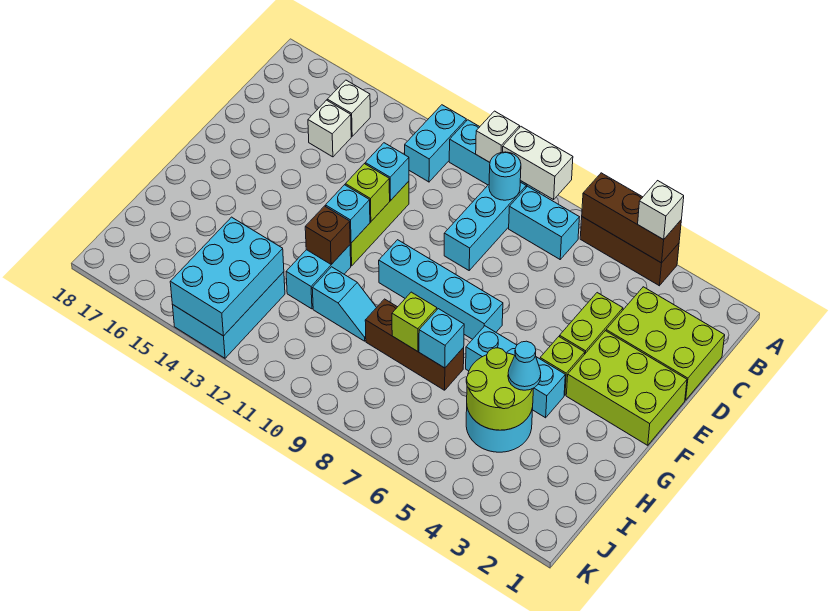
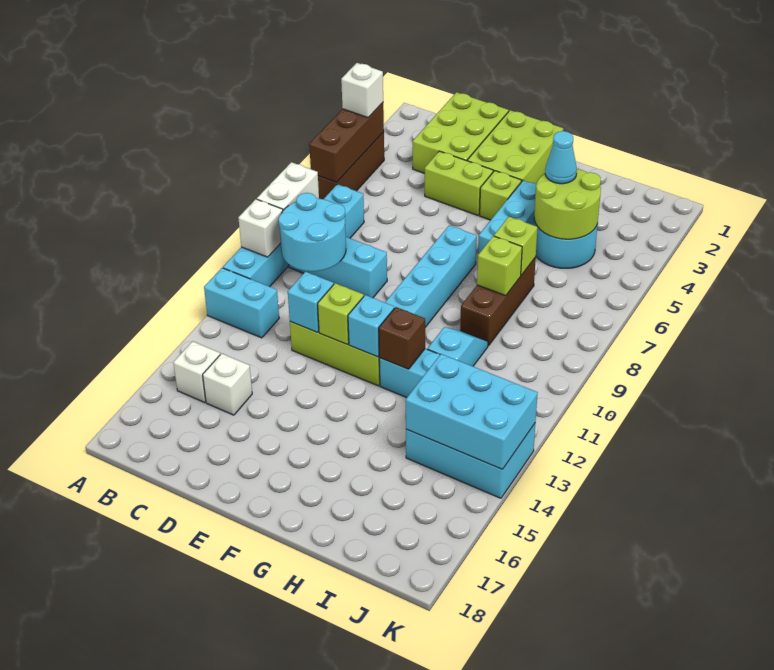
cyan round brick B9 level 2 -> cyan round brick B9:C10 level 2
cyan brick H7 level 2 -> lime brick H7 level 2

